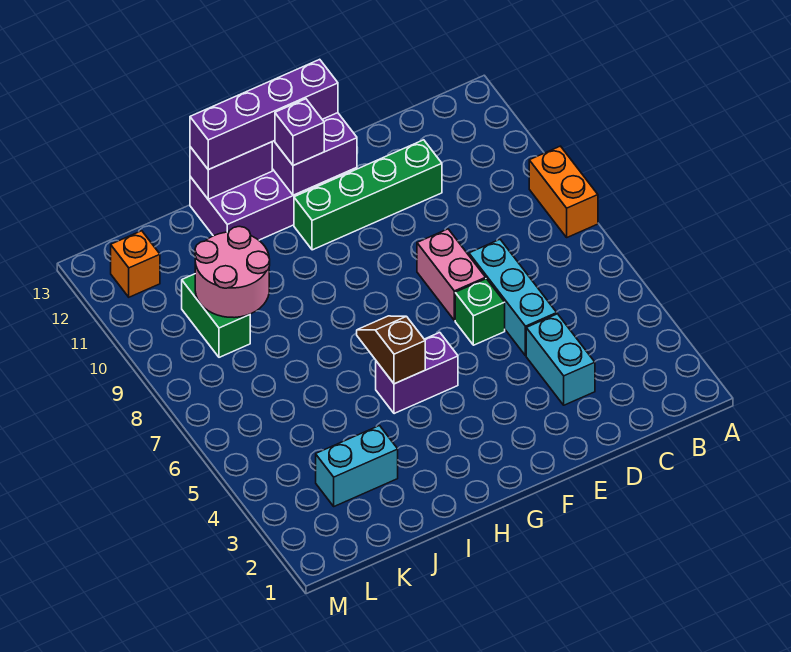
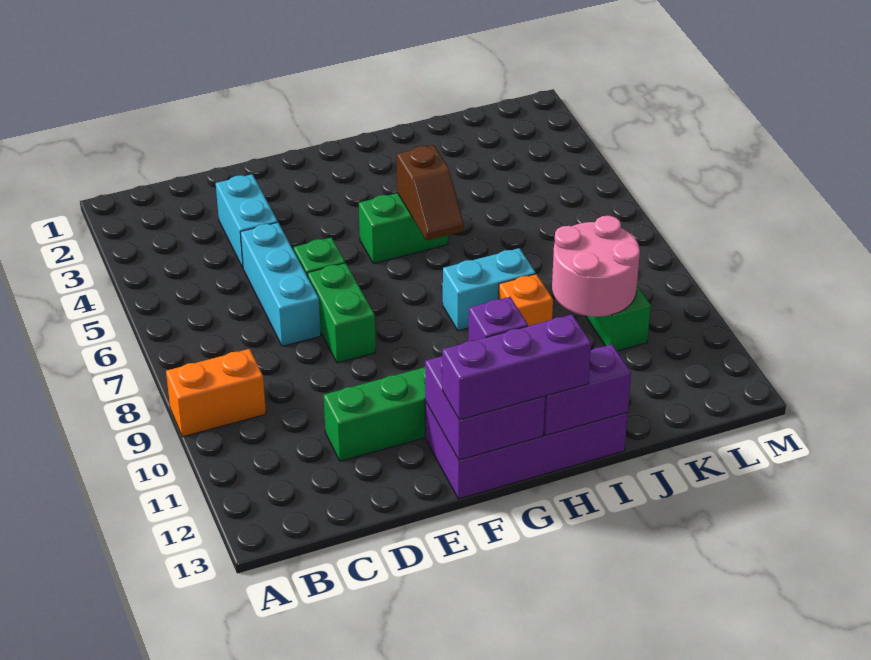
orange brick A8:A9 level 1 -> orange brick A9:B9 level 1
pink brick E7:E8 level 1 -> green brick E7:E8 level 1
purple brick F13:I13 level 3 -> purple brick F13:H13 level 3
purple brick G5:H5 level 1 -> green brick G5:H5 level 1
cyan brick J3:K3 level 1 -> cyan brick H8:I8 level 1
orange brick L12 level 1 -> orange brick I9 level 1

